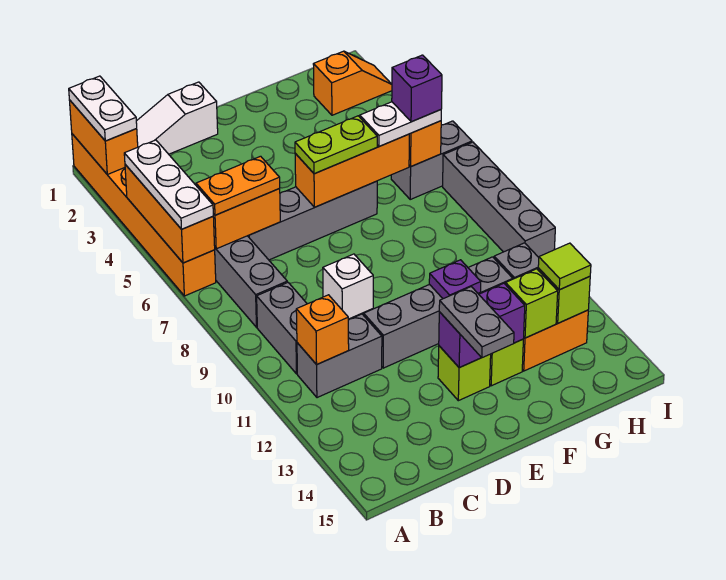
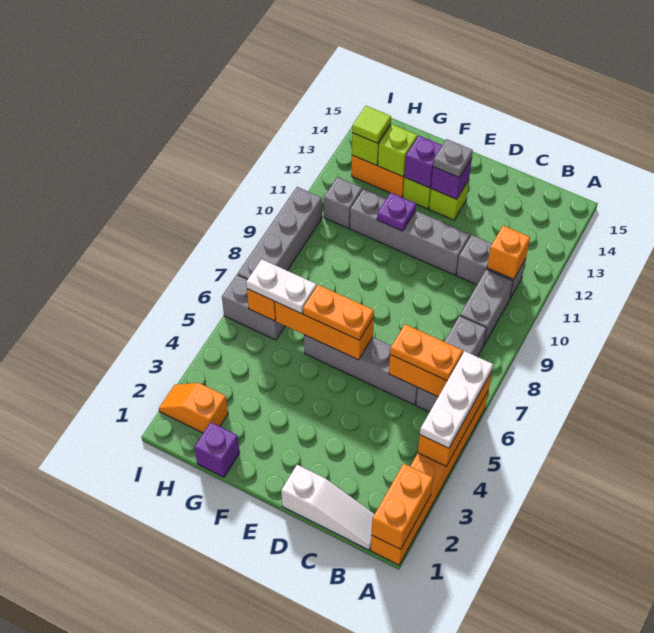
white plate A1:A2 level 3 -> none
white brick D9 level 1 -> none
lime plate E6:F6 level 3 -> orange plate E6:F6 level 3
grey plate E13:E14 level 3 -> grey plate E13 level 3
purple brick H6 level 4 -> purple brick G1 level 1

